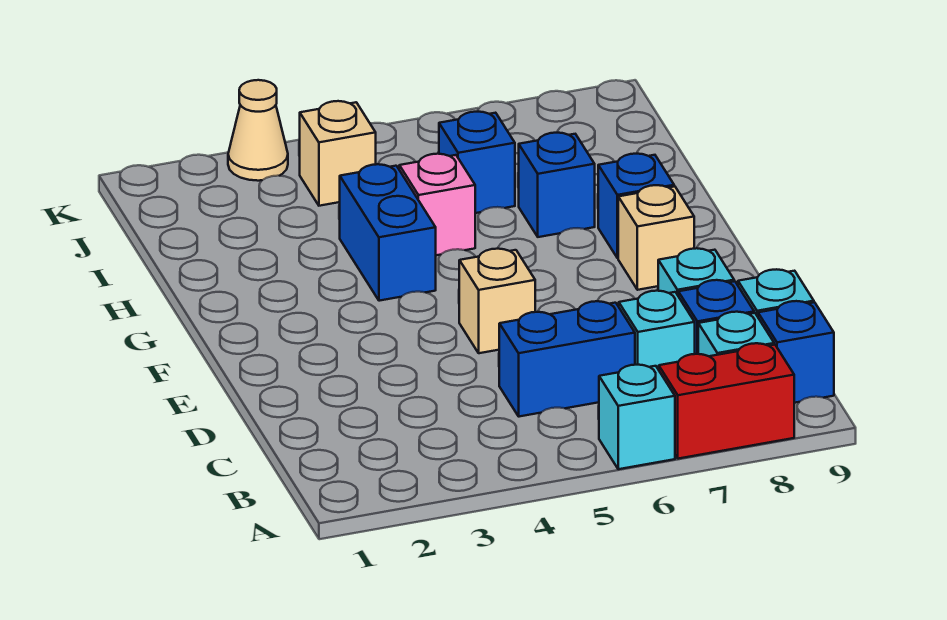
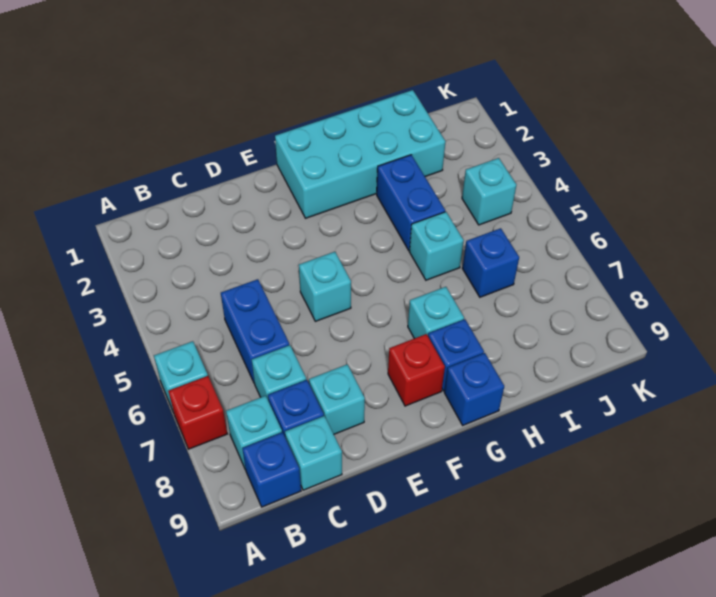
red brick A7:A8 level 1 -> red brick A7 level 1
tan brick E5 level 1 -> cyan brick E5 level 1
none -> cyan brick F1:I2 level 1
tan brick F8 level 1 -> red brick F8 level 1
blue brick G4:H4 level 1 -> blue brick H3:H4 level 1
none -> cyan brick G7 level 1
pink brick H5 level 1 -> cyan brick H5 level 1
blue brick H7 level 1 -> blue brick G9 level 1
tan brick J4 level 1 -> cyan brick J4 level 1
tan cone K3 level 1 -> none

